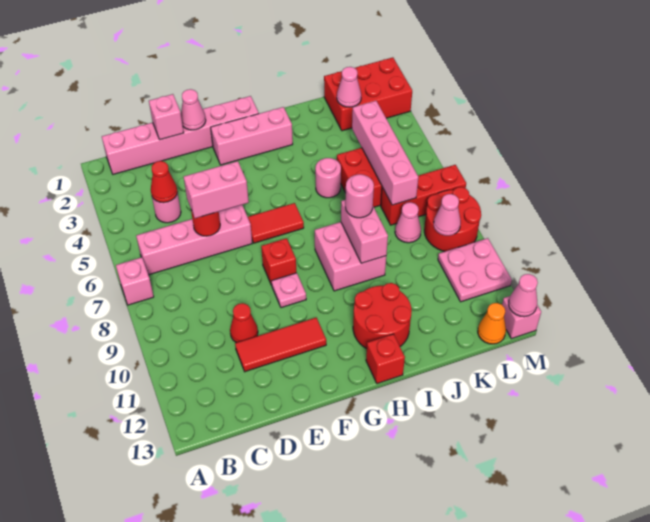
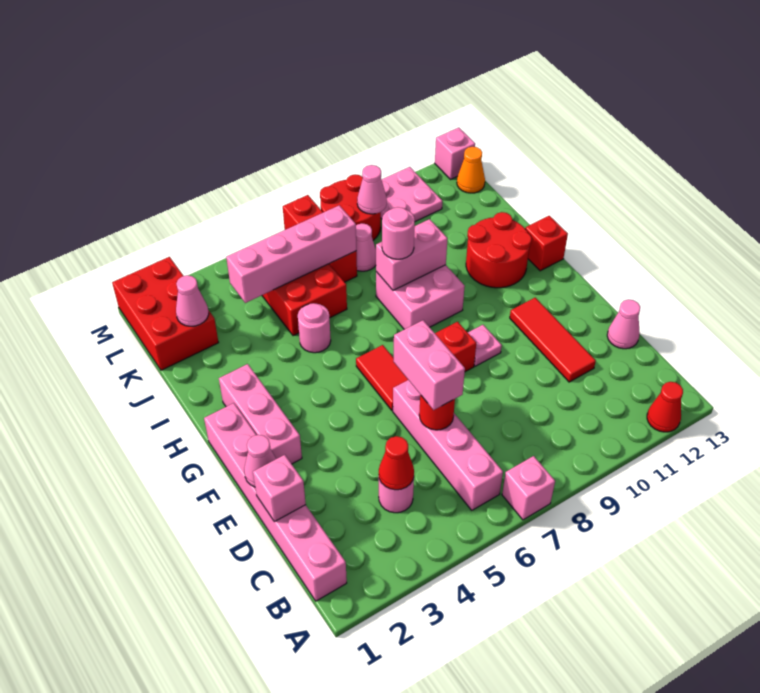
red cone D10 level 1 -> red cone A12 level 1
pink cone M13 level 2 -> pink cone D13 level 1

